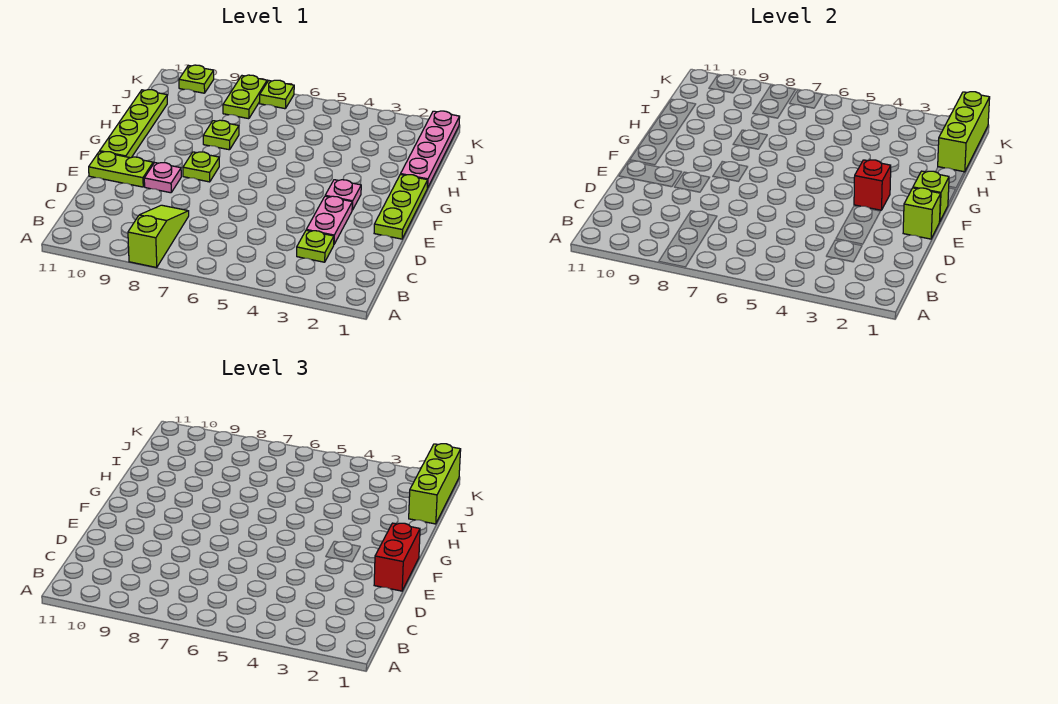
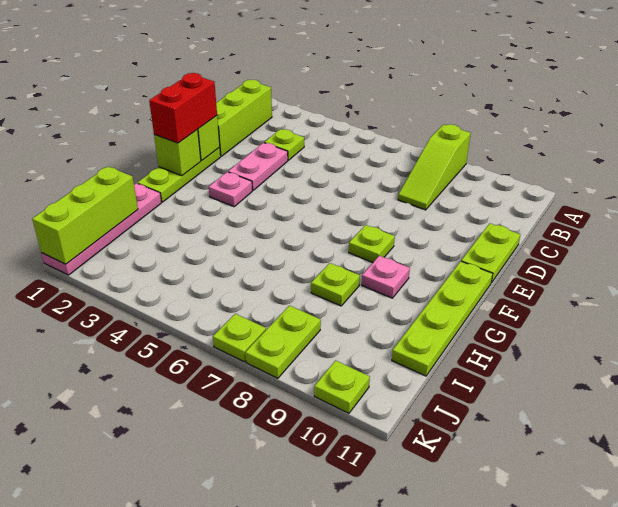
pink plate E9 level 1 -> pink plate G9 level 1
lime plate E10:E11 level 1 -> lime plate D11:E11 level 1
red brick F3 level 2 -> none
lime brick I1:K1 level 3 -> lime brick B1:D1 level 1

